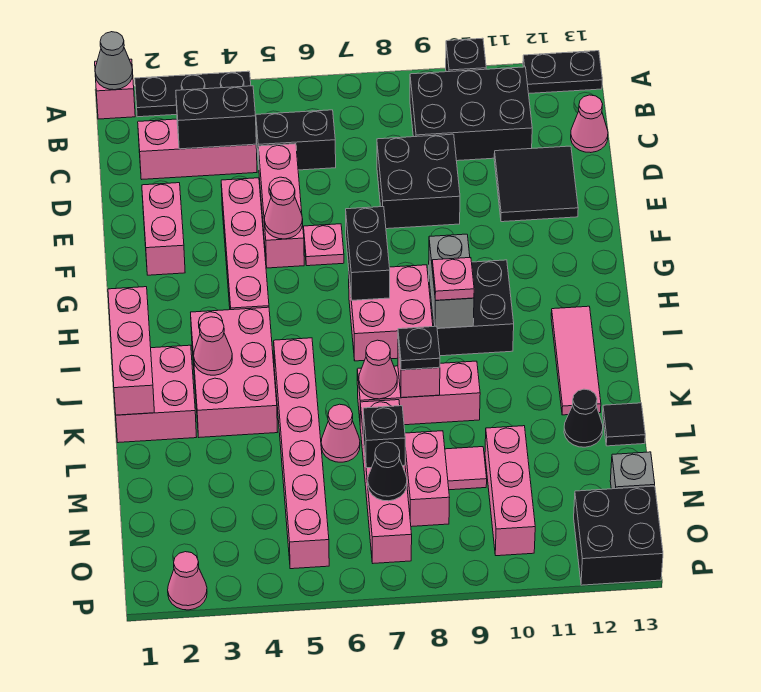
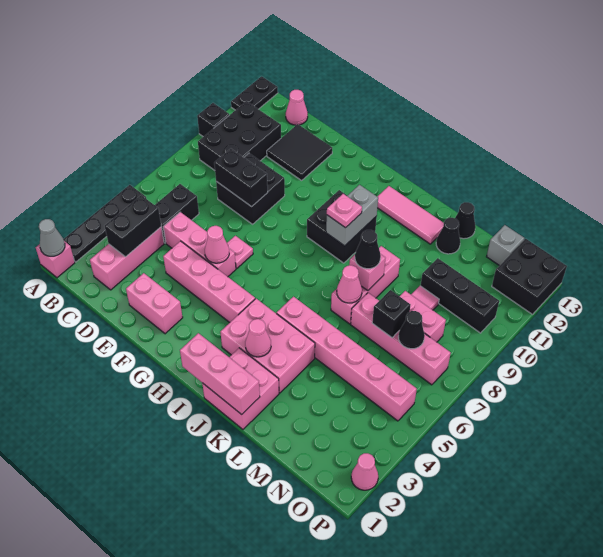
black plate A2:A4 level 1 -> black plate A2:A5 level 1
black brick G7:H7 level 2 -> black brick D8:E8 level 2
pink brick H7:I8 level 1 -> none
grey brick H9:I9 level 2 -> grey brick I9:I10 level 2
black plate K8 level 3 -> black cone K8 level 3
pink cone L6 level 1 -> none
black tile L13 level 1 -> black cone L13 level 1
pink brick M10:O10 level 1 -> black brick M10:O10 level 1

